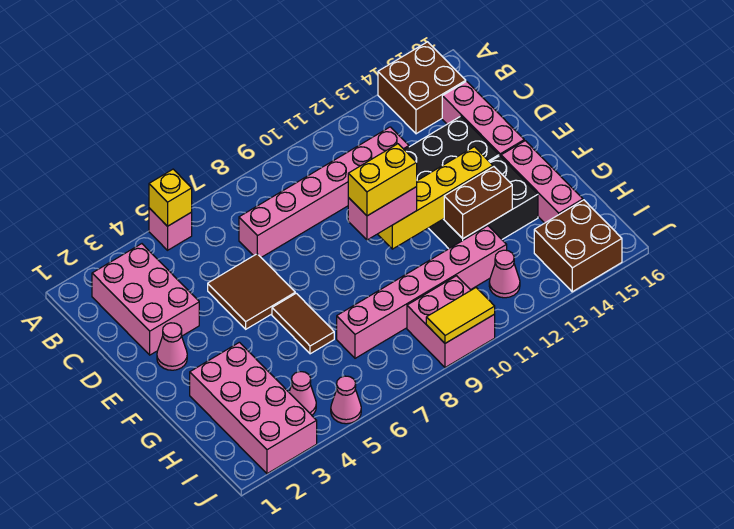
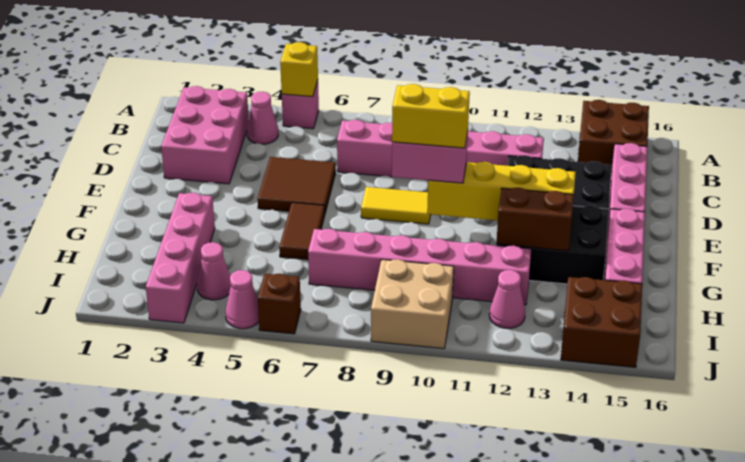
pink cone E2 level 1 -> pink cone B4 level 1
pink brick G2:J3 level 1 -> pink brick G3:J3 level 1
pink brick I9:J10 level 1 -> tan brick I9:J10 level 1
none -> brown brick J6 level 1
yellow tile J9:J10 level 2 -> yellow tile E8:E9 level 1

